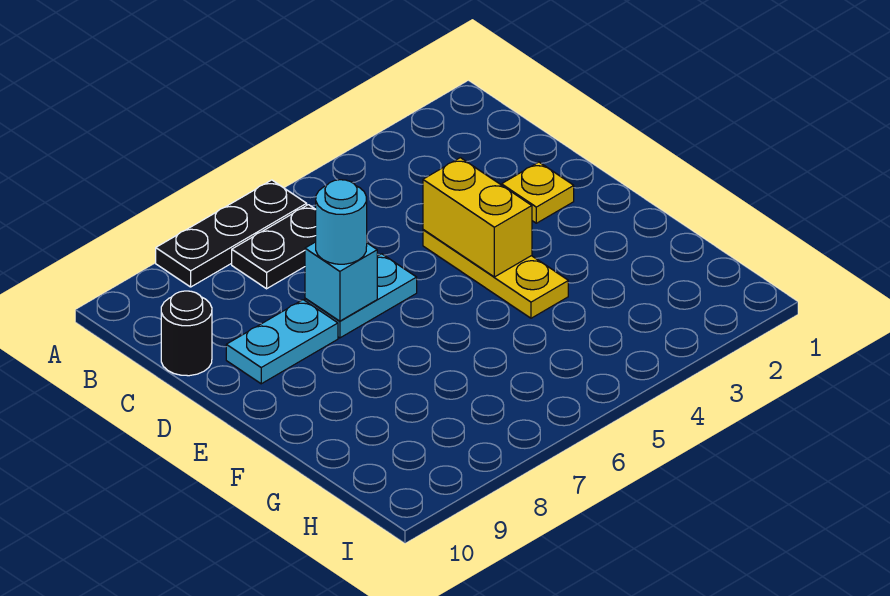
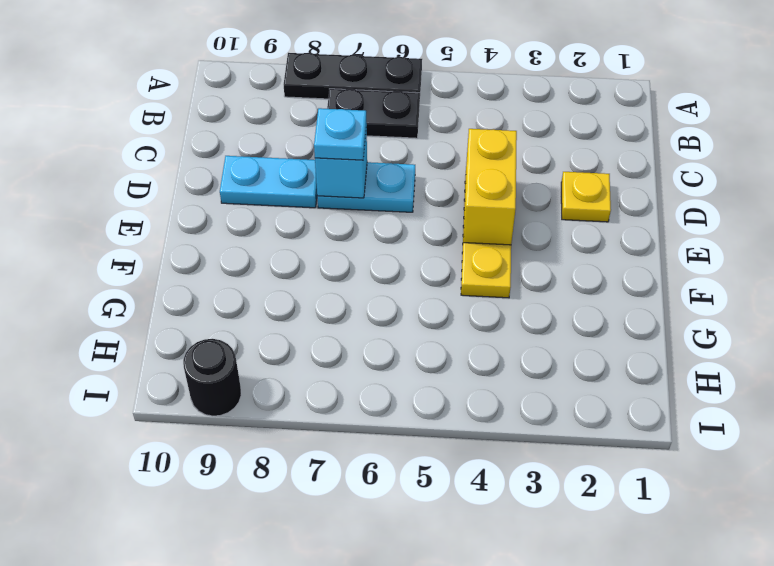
black round brick C10 level 1 -> black round brick I9 level 1
cyan round brick D7 level 3 -> cyan plate D7 level 3

